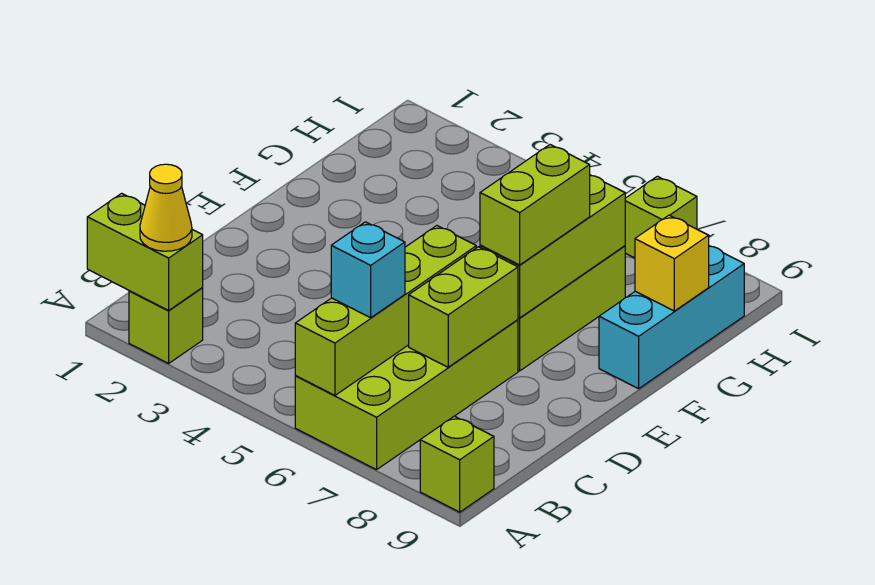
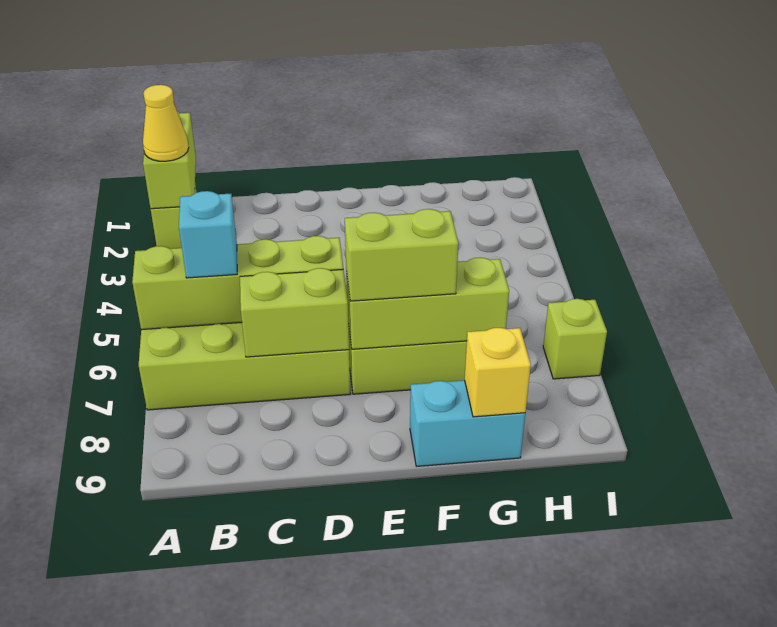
lime brick A9 level 1 -> none
cyan brick F9:H9 level 1 -> cyan brick F9:G9 level 1

